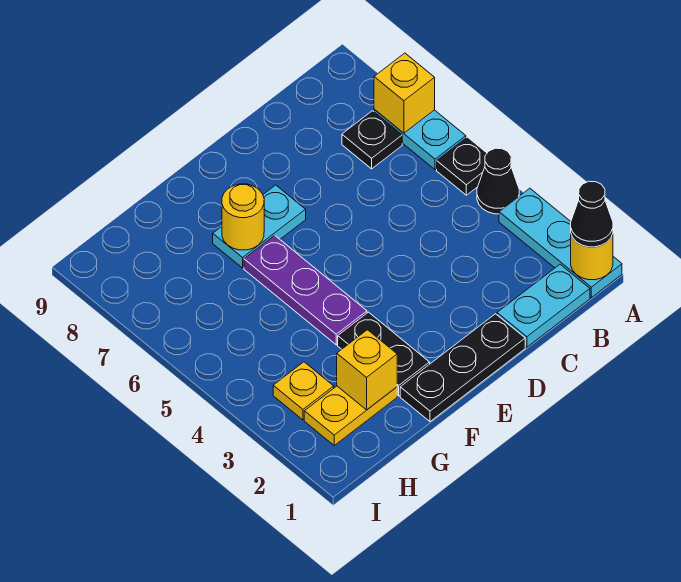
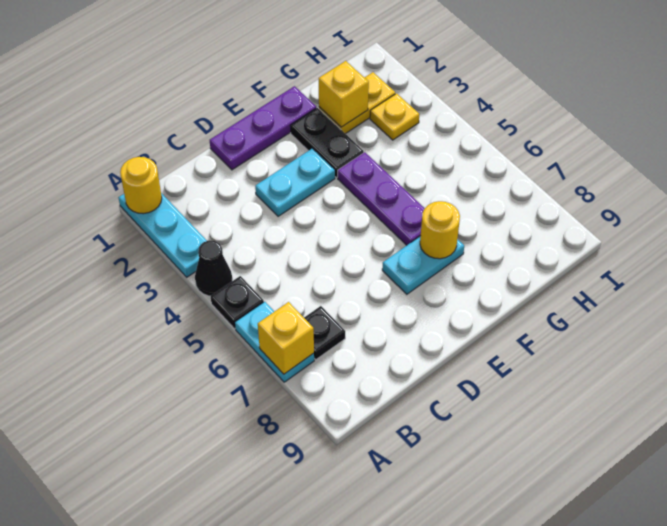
black cone A1 level 3 -> none
cyan plate B1:C1 level 1 -> cyan plate D3:E3 level 1
black plate D1:F1 level 1 -> purple plate D1:F1 level 1

